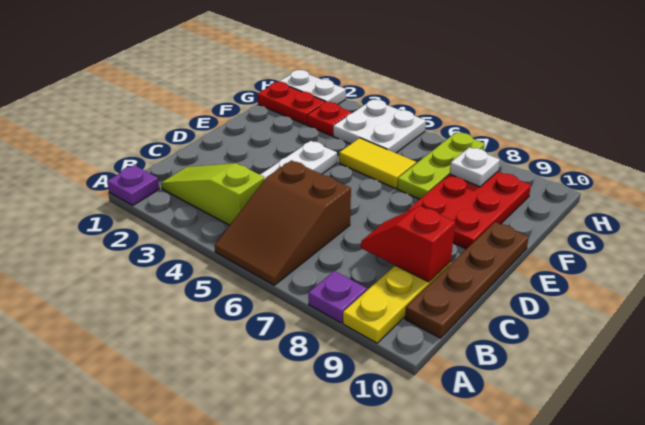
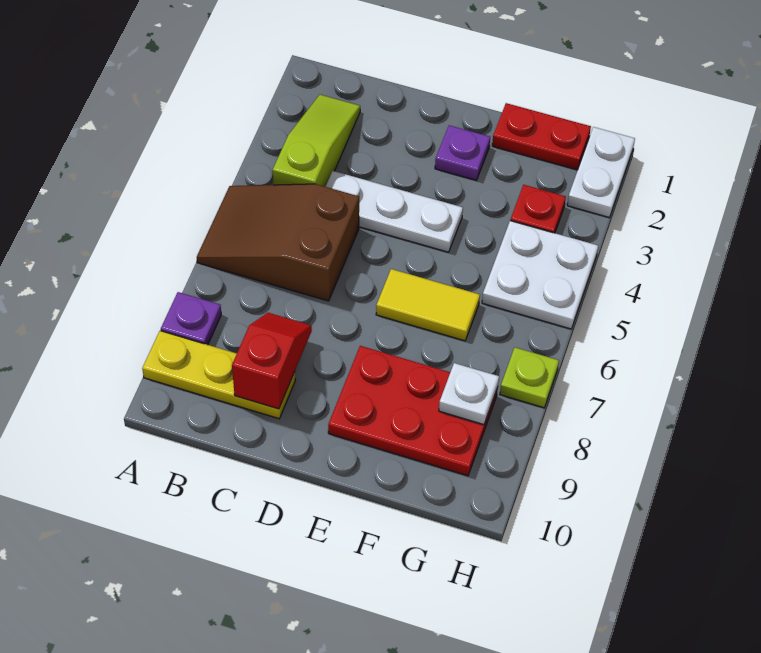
purple plate A1 level 1 -> purple plate E2 level 1
brown plate B10:E10 level 1 -> none
yellow tile F5:F6 level 1 -> yellow tile E6:F6 level 1
lime plate F7:H7 level 1 -> lime plate H7 level 1
red plate G1:G2 level 1 -> red plate F1:G1 level 1

